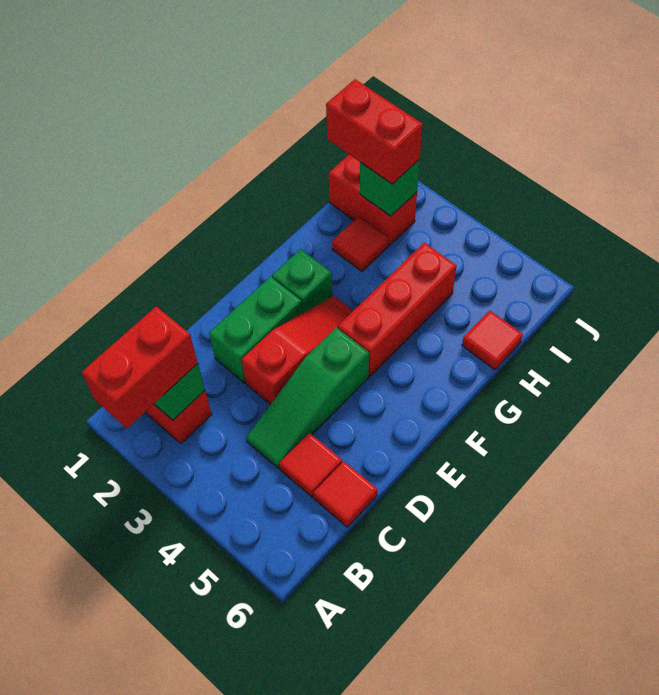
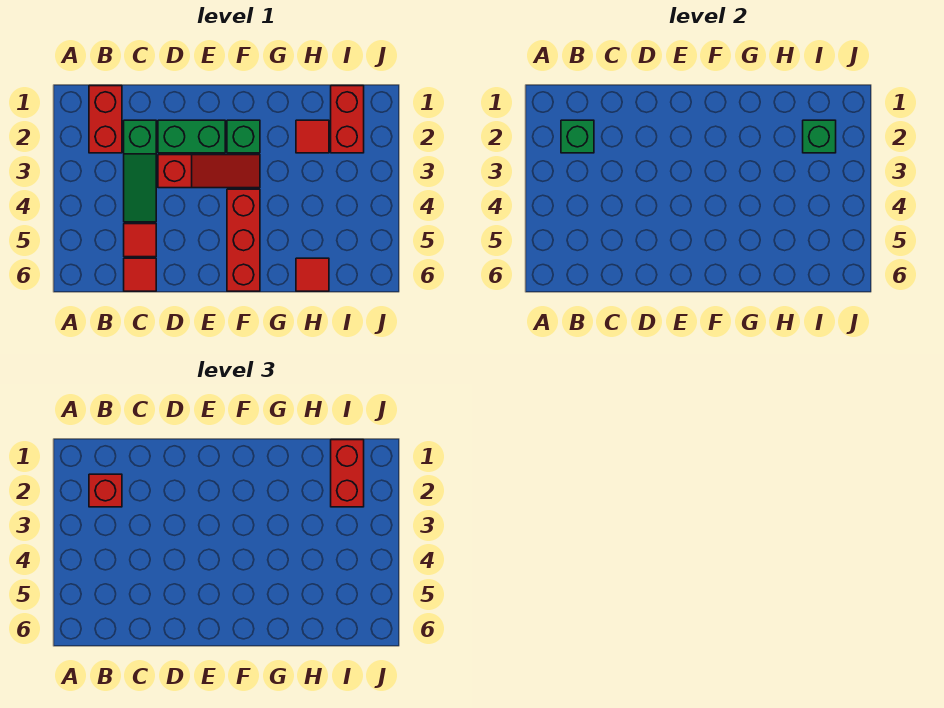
red brick A2:B2 level 3 -> red brick B2 level 3
green slope C4:E4 level 1 top E -> green slope C2:C4 level 1 top 2
red brick F4:H4 level 1 -> red brick F4:F6 level 1

